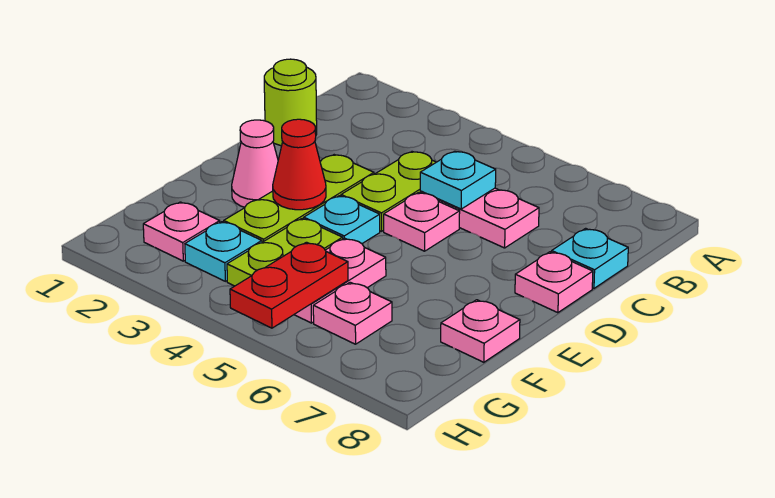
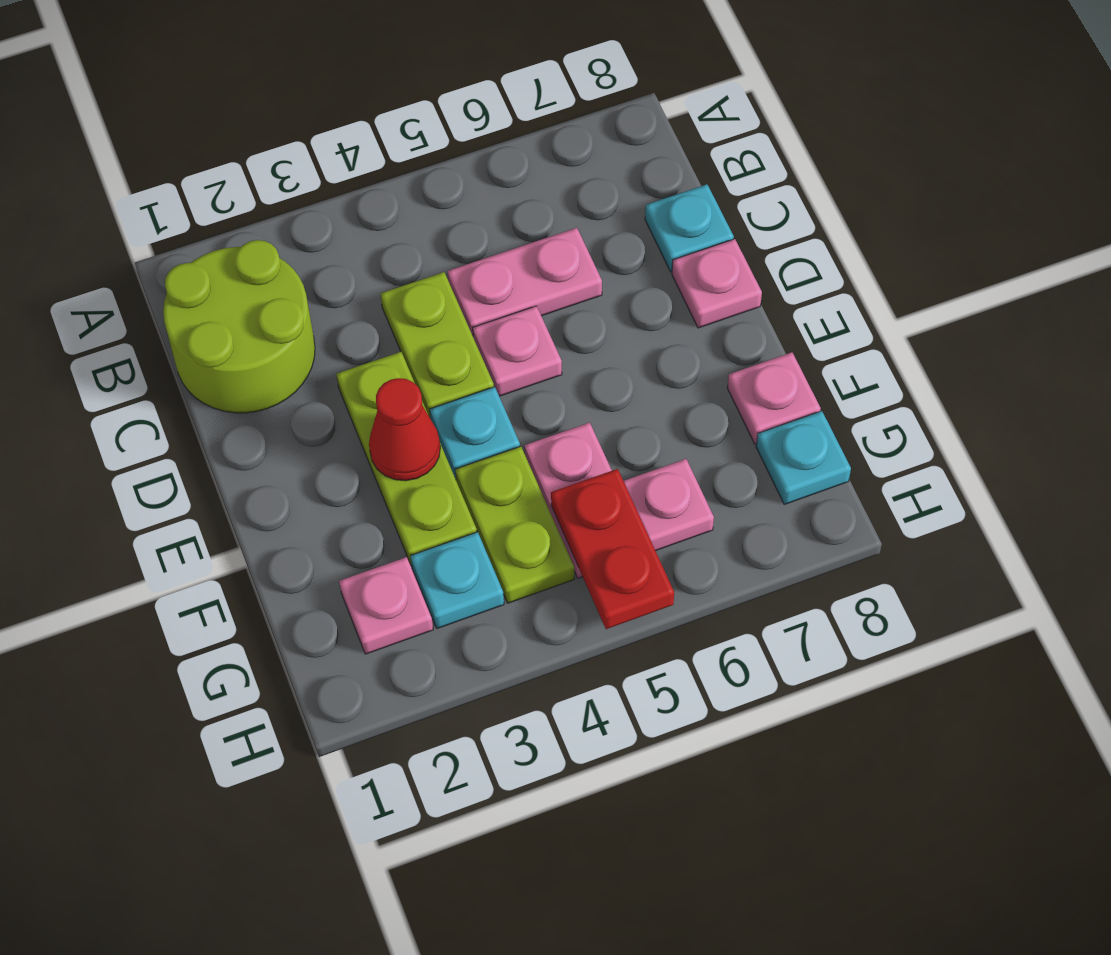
lime round brick C1 level 1 -> lime round brick B1:C2 level 1
cyan plate C5 level 2 -> cyan plate G8 level 1
pink cone E2 level 1 -> none

